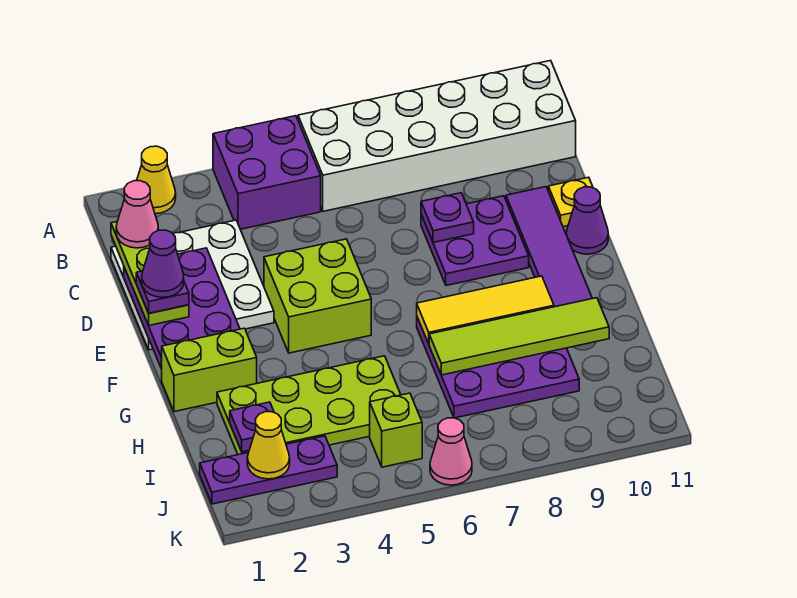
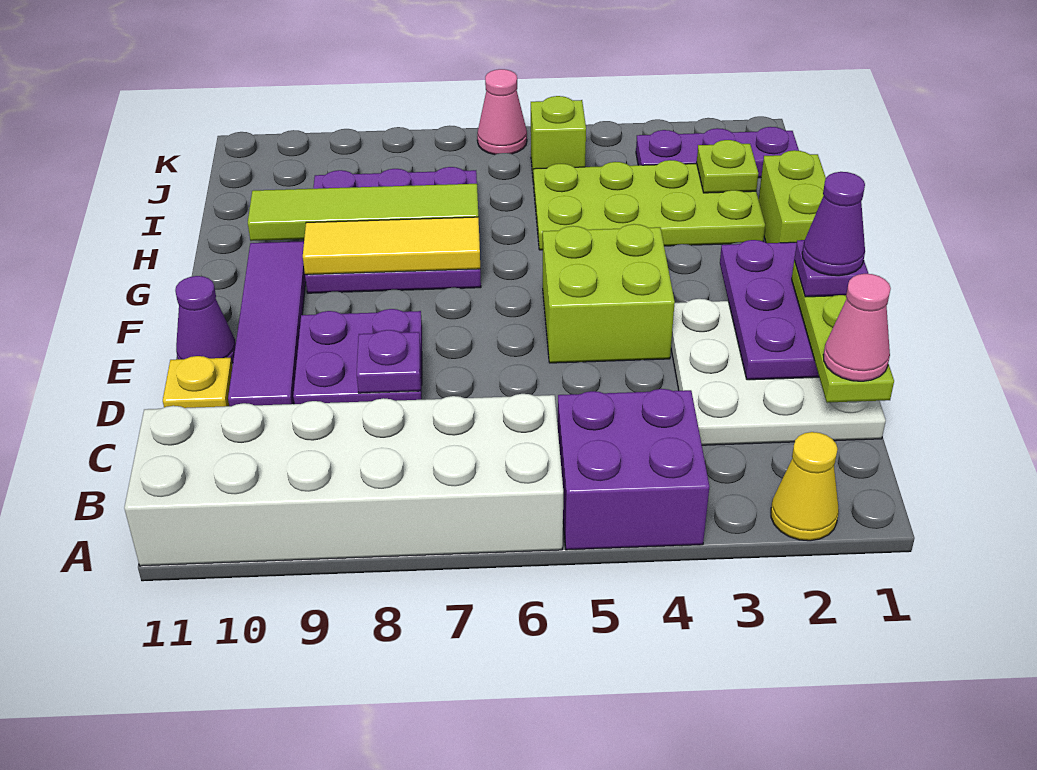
lime brick G1:G2 level 1 -> lime brick G1:H1 level 1
purple plate I2 level 2 -> lime plate I2 level 2
yellow cone J2 level 2 -> none

